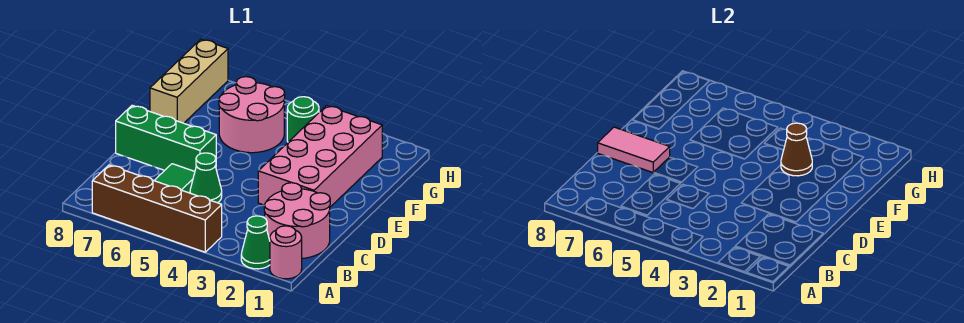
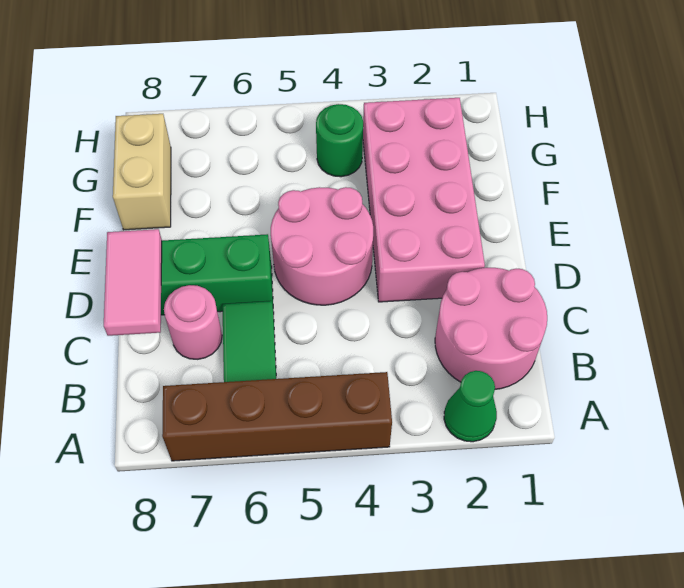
pink round brick A1 level 1 -> pink round brick C7 level 1
green cone C5 level 1 -> none
pink tile D7:D8 level 2 -> pink tile C8:D8 level 2
brown cone F3 level 2 -> none
pink round brick F5:G6 level 1 -> pink round brick D4:E5 level 1
tan brick F8:H8 level 1 -> tan brick F8:G8 level 1

